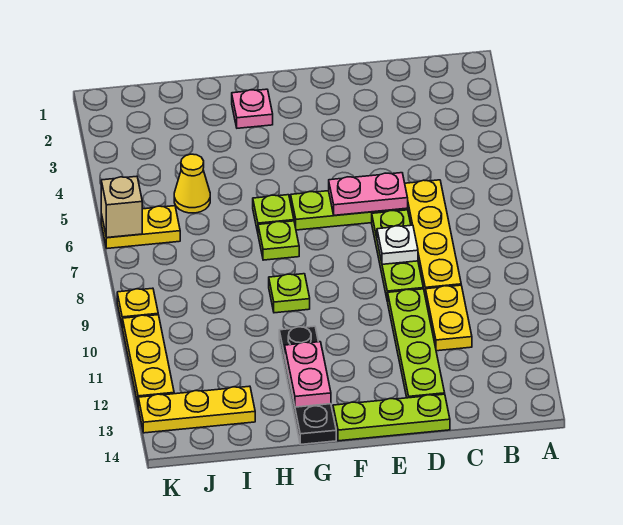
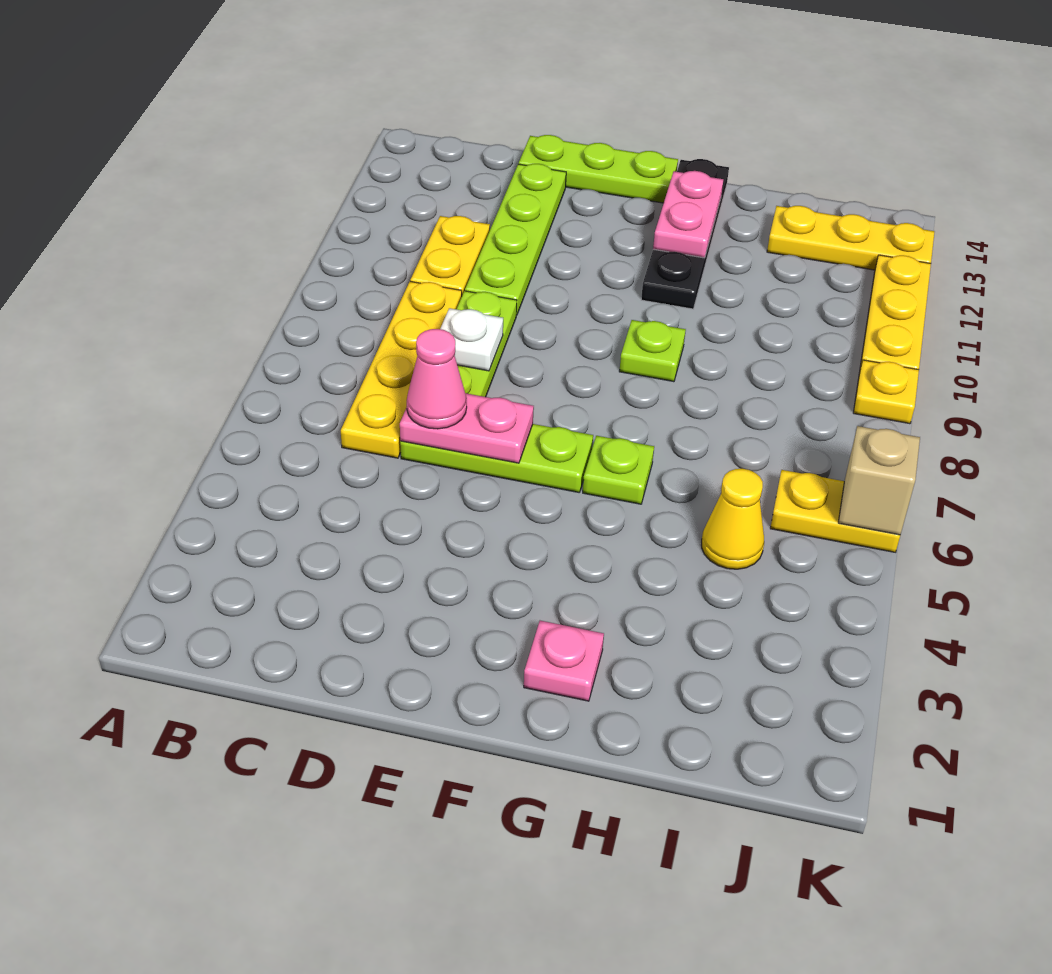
none -> pink cone D6 level 3
lime plate G7 level 1 -> none

